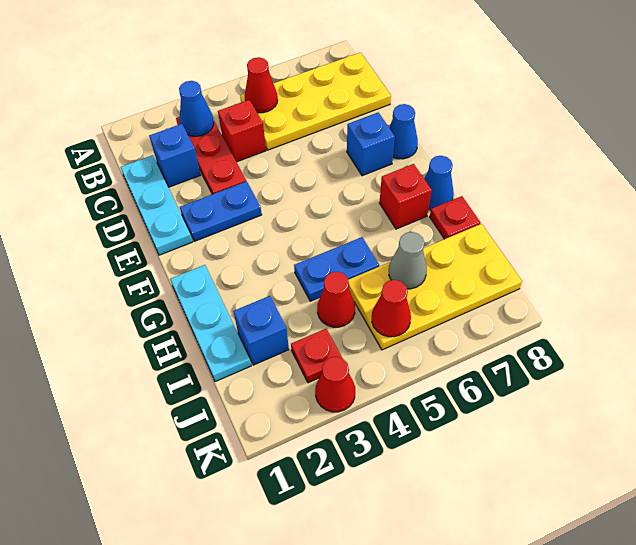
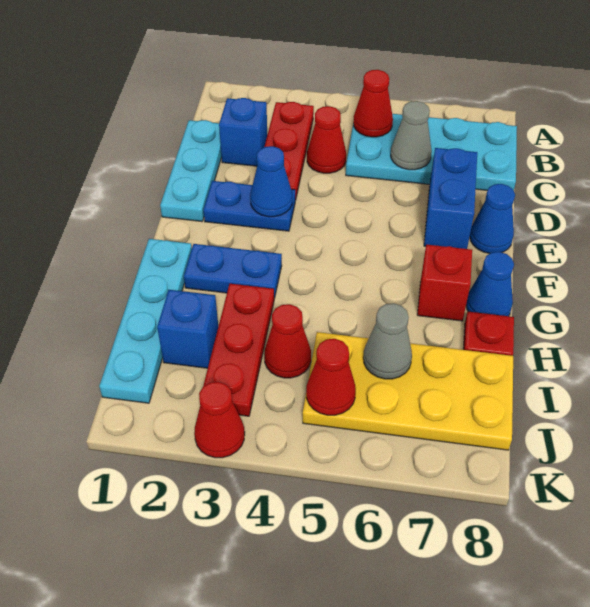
blue cone B3 level 2 -> blue cone E3 level 2
yellow plate B5:C8 level 1 -> cyan plate B5:C8 level 1
red brick C4 level 1 -> red cone C4 level 1
none -> grey cone C6 level 2
blue brick E7 level 1 -> blue brick D7:E7 level 1
cyan plate G1:I1 level 1 -> cyan plate G1:J1 level 1
blue plate H4:H5 level 1 -> blue plate G2:G3 level 1
red plate J3 level 1 -> red plate H3:J3 level 1

